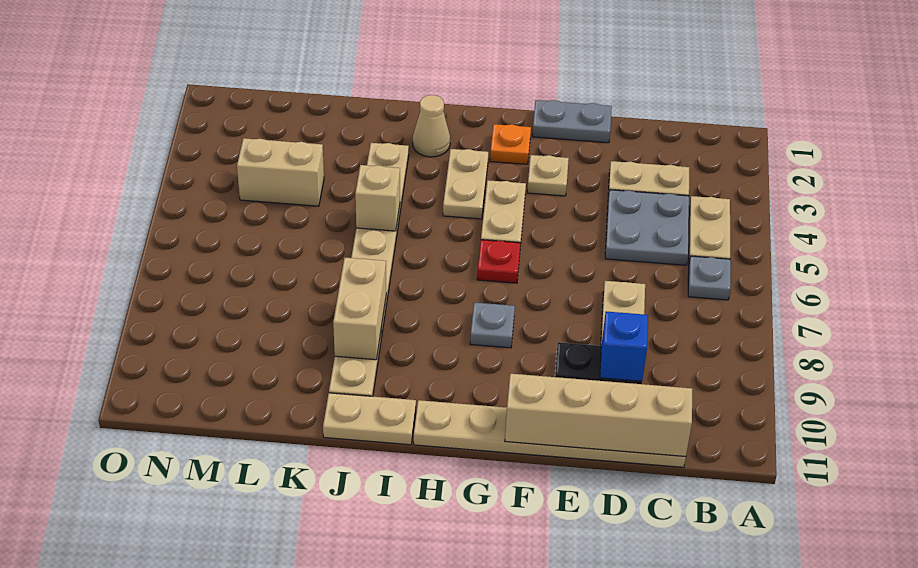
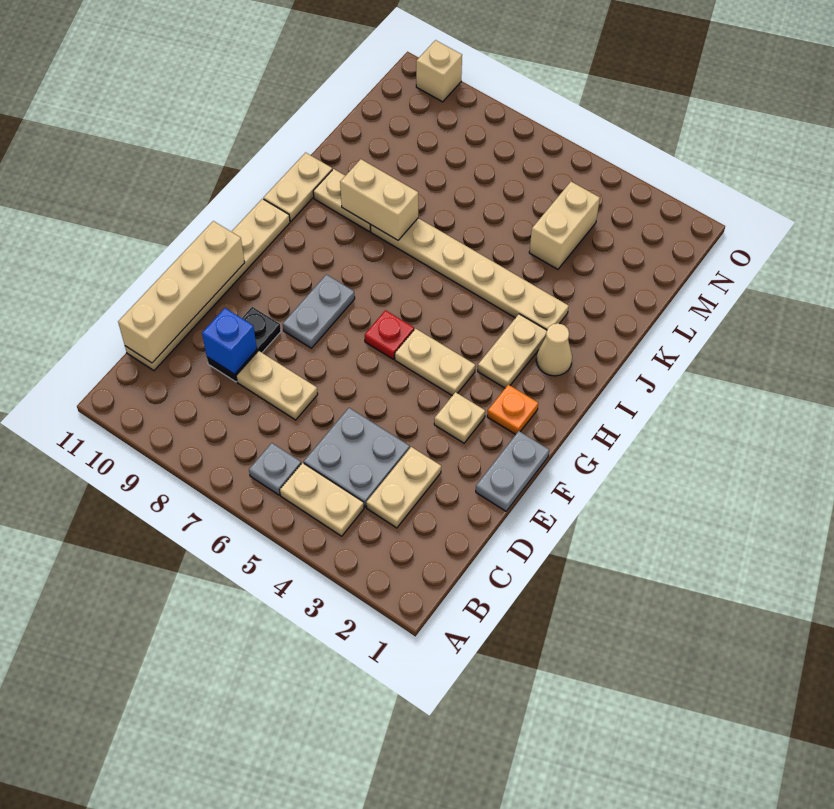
grey plate G8 level 1 -> grey plate F8:G8 level 1
tan plate H3:H4 level 1 -> tan plate H3:I3 level 1
tan brick J5 level 2 -> tan brick O10 level 1

